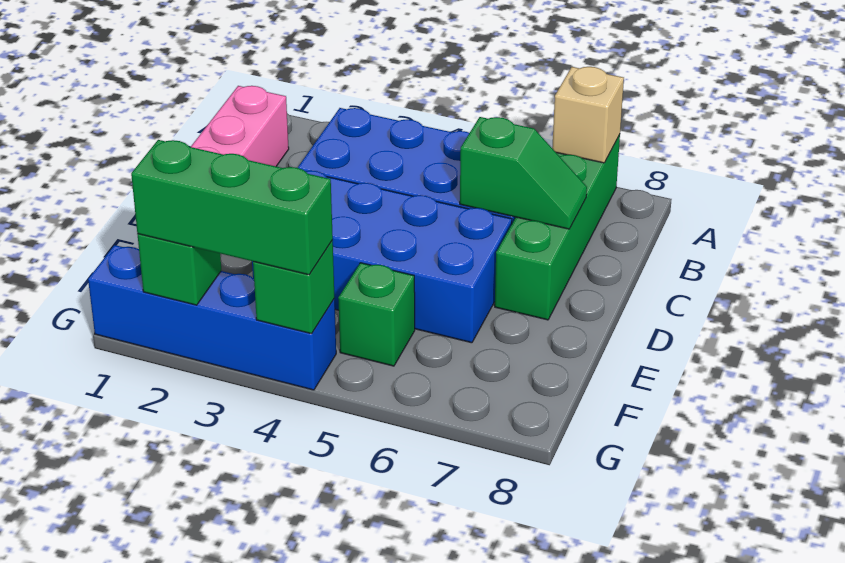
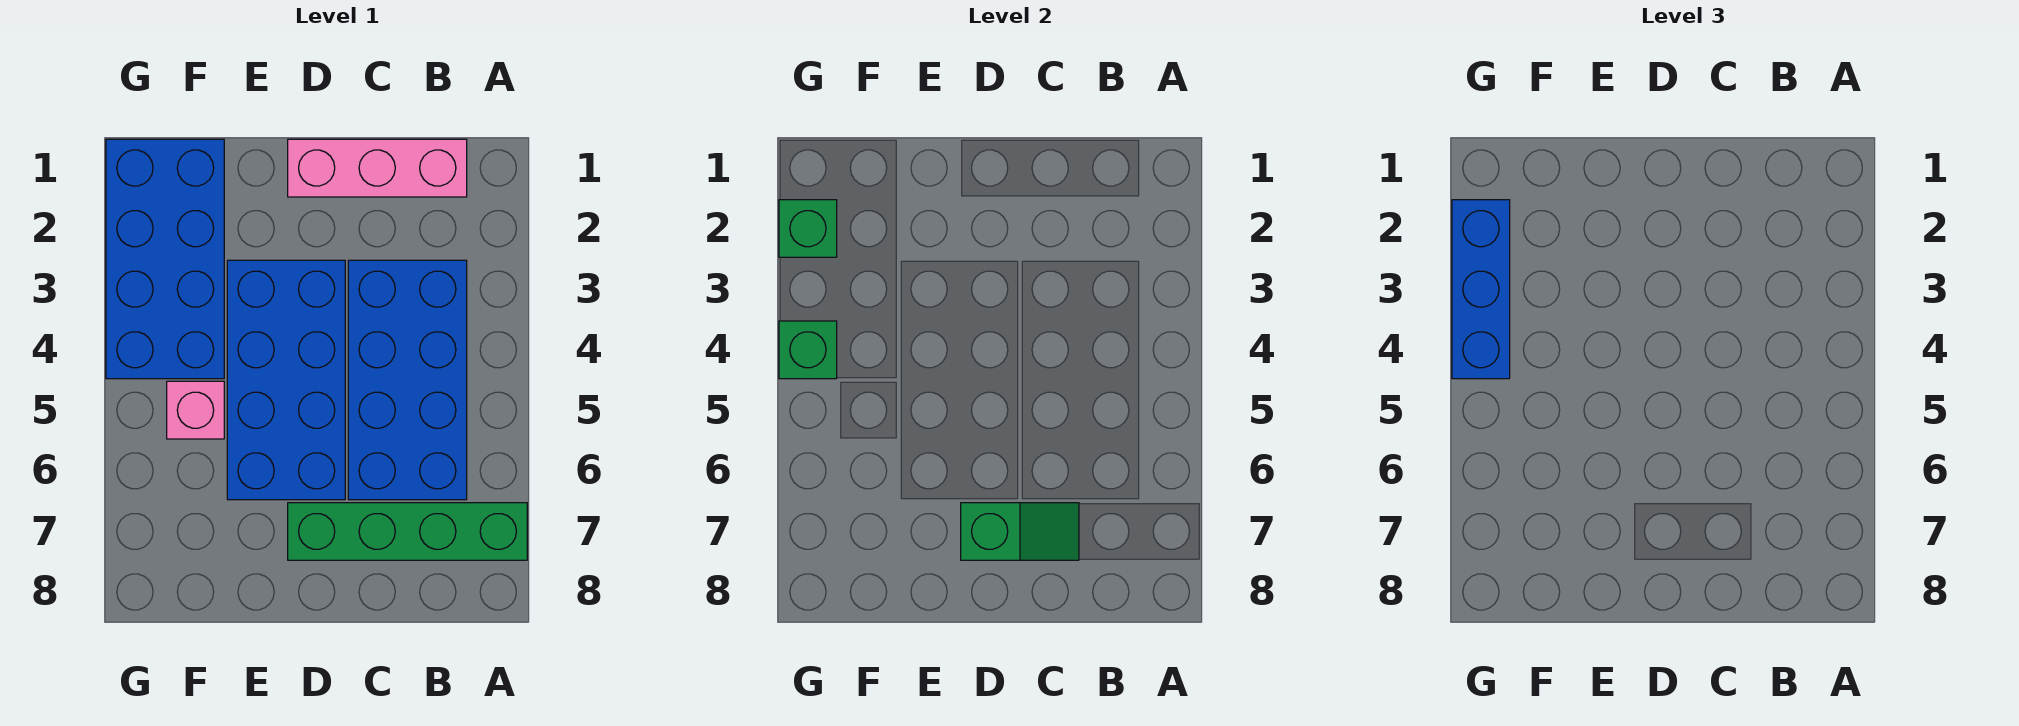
tan brick A7 level 2 -> none
green slope C6:C7 level 2 top 6 -> green slope C7:D7 level 2 top D
green brick F5 level 1 -> pink brick F5 level 1
blue brick G1:G4 level 1 -> blue brick F1:G4 level 1
green brick G2:G4 level 3 -> blue brick G2:G4 level 3

